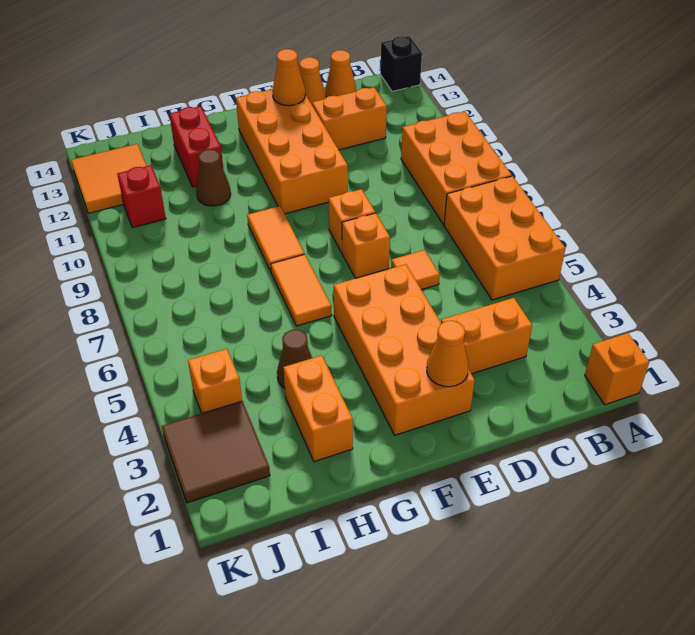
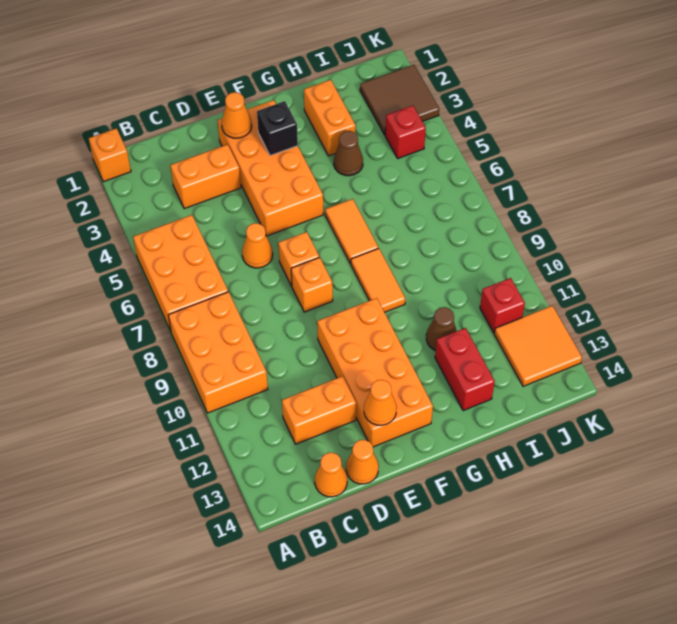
black brick A14 level 1 -> black brick F3 level 2
orange tile D6 level 1 -> orange cone D6 level 1
orange brick J4 level 1 -> red brick J4 level 1

